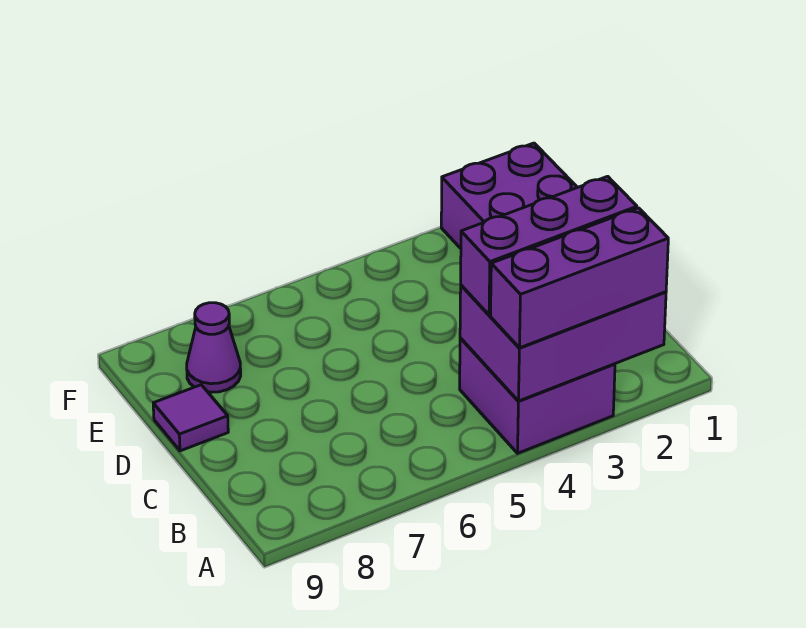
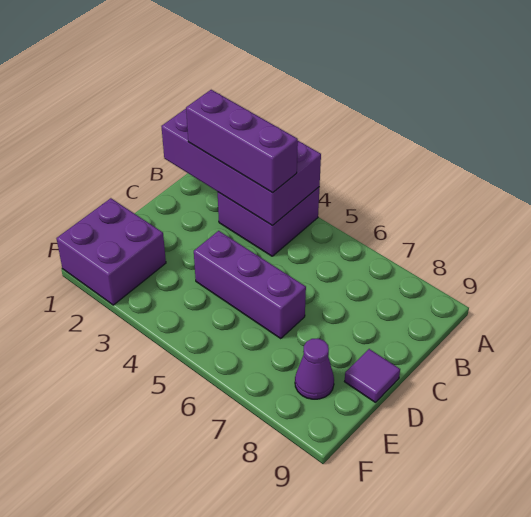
purple brick A2:B4 level 2 -> purple brick A1:B4 level 2
purple brick A2:A4 level 3 -> purple brick D4:D6 level 1

